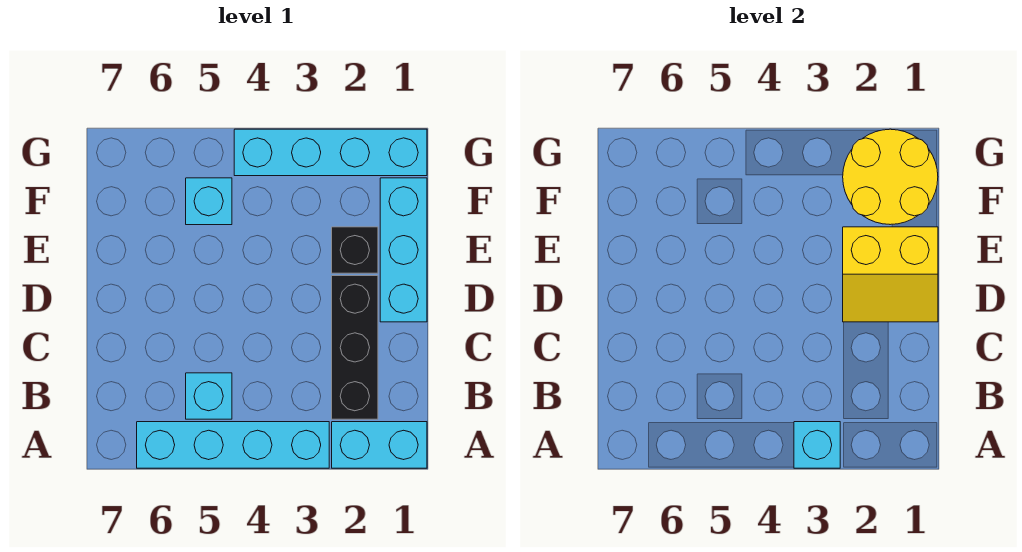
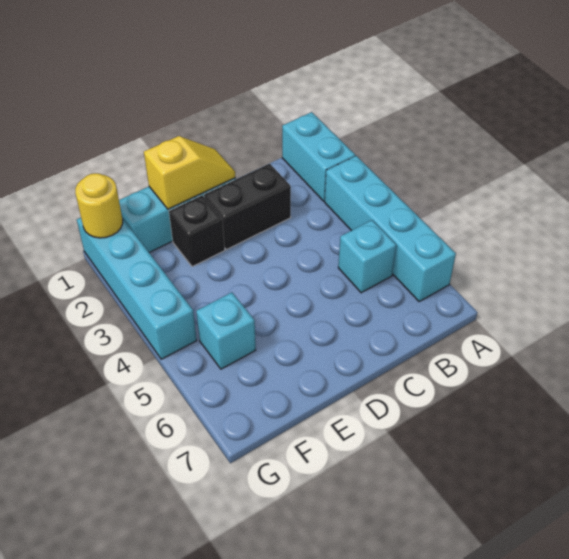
cyan brick A3 level 2 -> none
black brick B2:D2 level 1 -> black brick C2:D2 level 1
yellow slope D1:E2 level 2 top E -> yellow slope D1:E1 level 2 top E
yellow round brick F1:G2 level 2 -> yellow round brick G1 level 2

